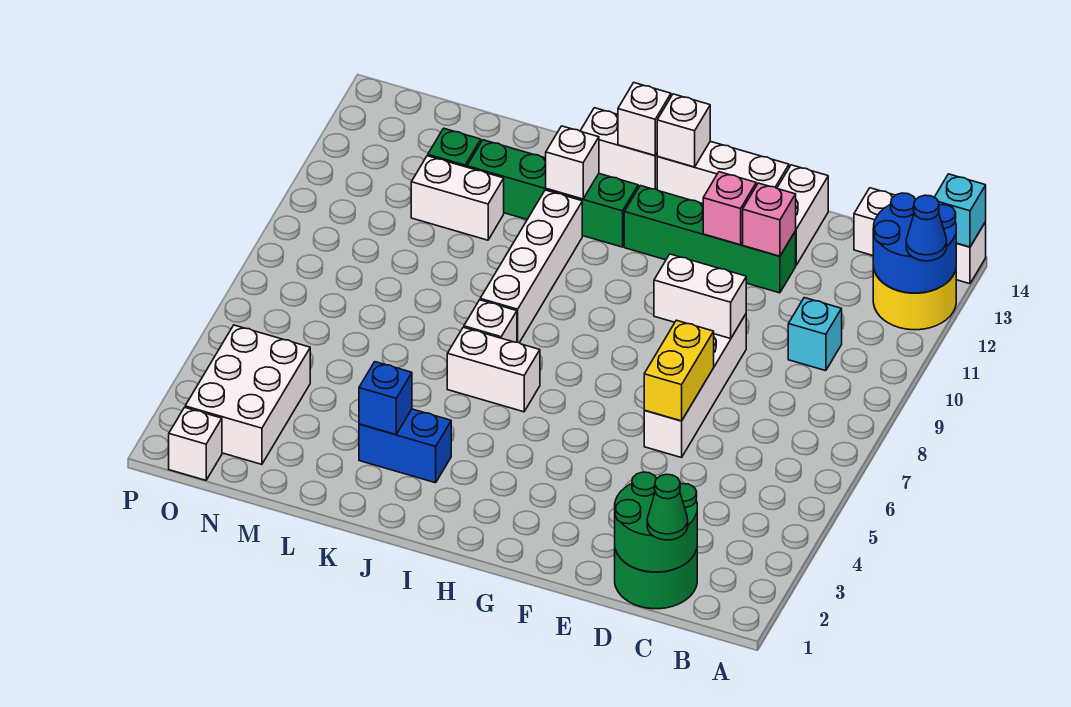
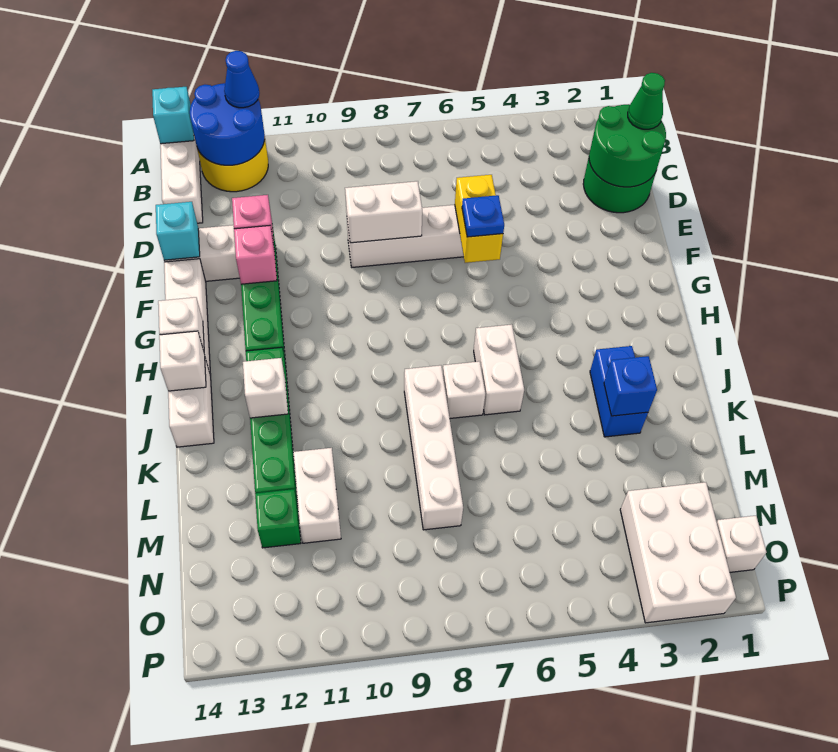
cyan brick C10 level 1 -> cyan brick E14 level 2
yellow brick E6:E7 level 2 -> yellow brick E6:F6 level 2
white brick E9:F9 level 2 -> white brick E8:E9 level 2
none -> blue plate F6 level 3
white brick J8:J11 level 1 -> white brick J8:M8 level 1
white brick N2:O4 level 1 -> white brick N2:P3 level 1

